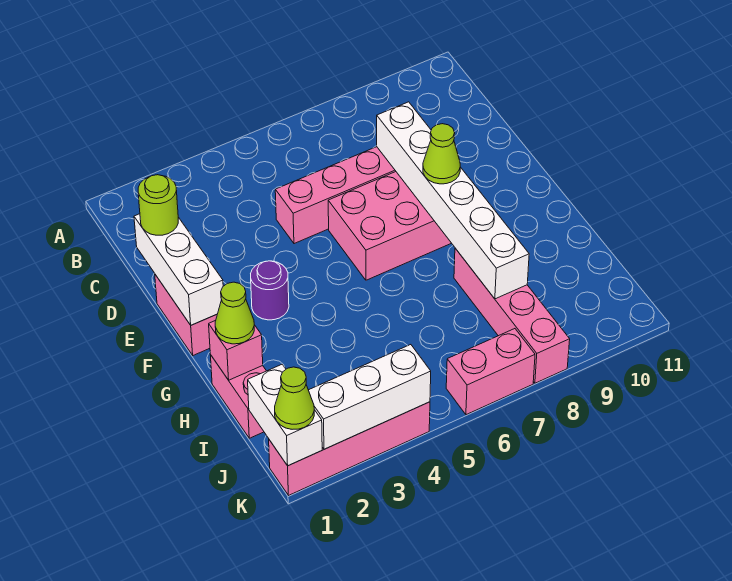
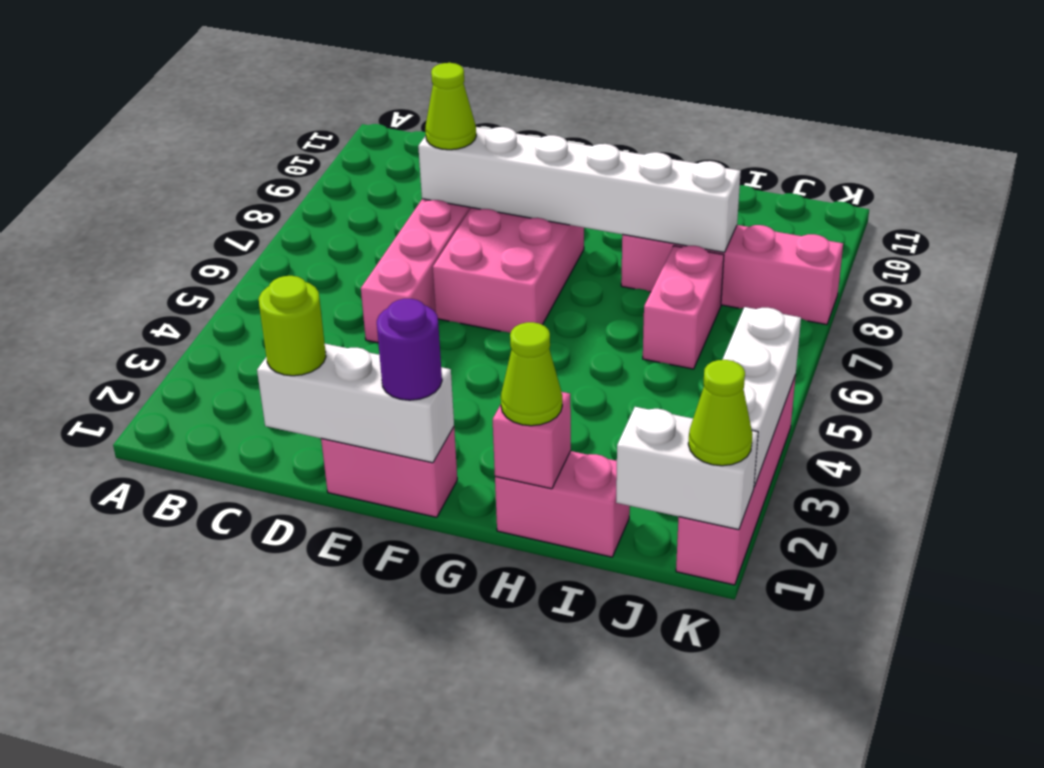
purple round brick F3 level 1 -> purple round brick F1 level 3
lime cone F8 level 3 -> lime cone D8 level 3
pink brick K6:K7 level 1 -> pink brick I6:I7 level 1

